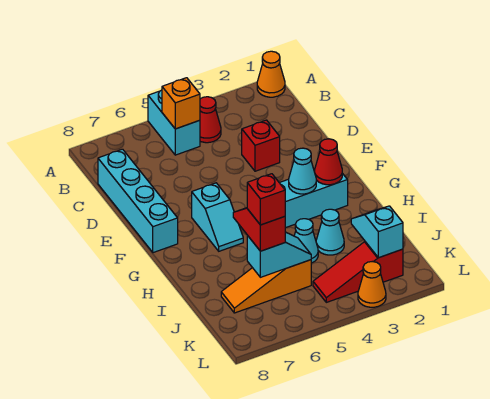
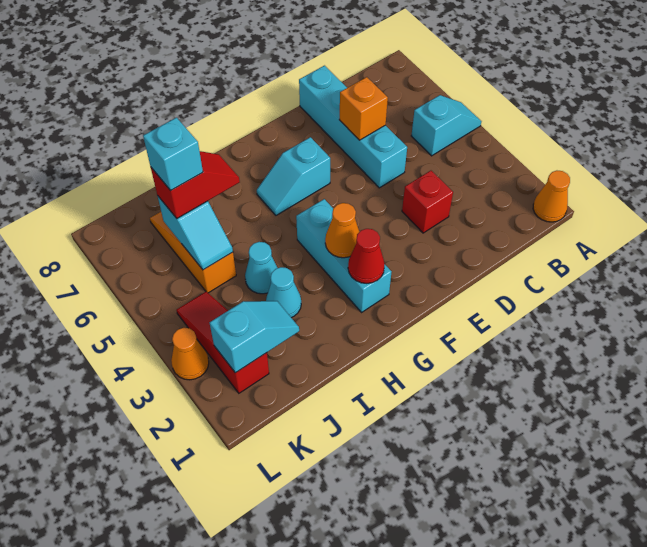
cyan brick A5:B5 level 1 -> cyan slope A5:B5 level 1 top B
red cone B4 level 1 -> none
orange brick B5 level 2 -> orange brick D6 level 2
cyan brick C8:F8 level 1 -> cyan brick D5:D8 level 1
cyan cone G3 level 2 -> orange cone G3 level 2
red brick J6 level 4 -> cyan brick J6 level 4

